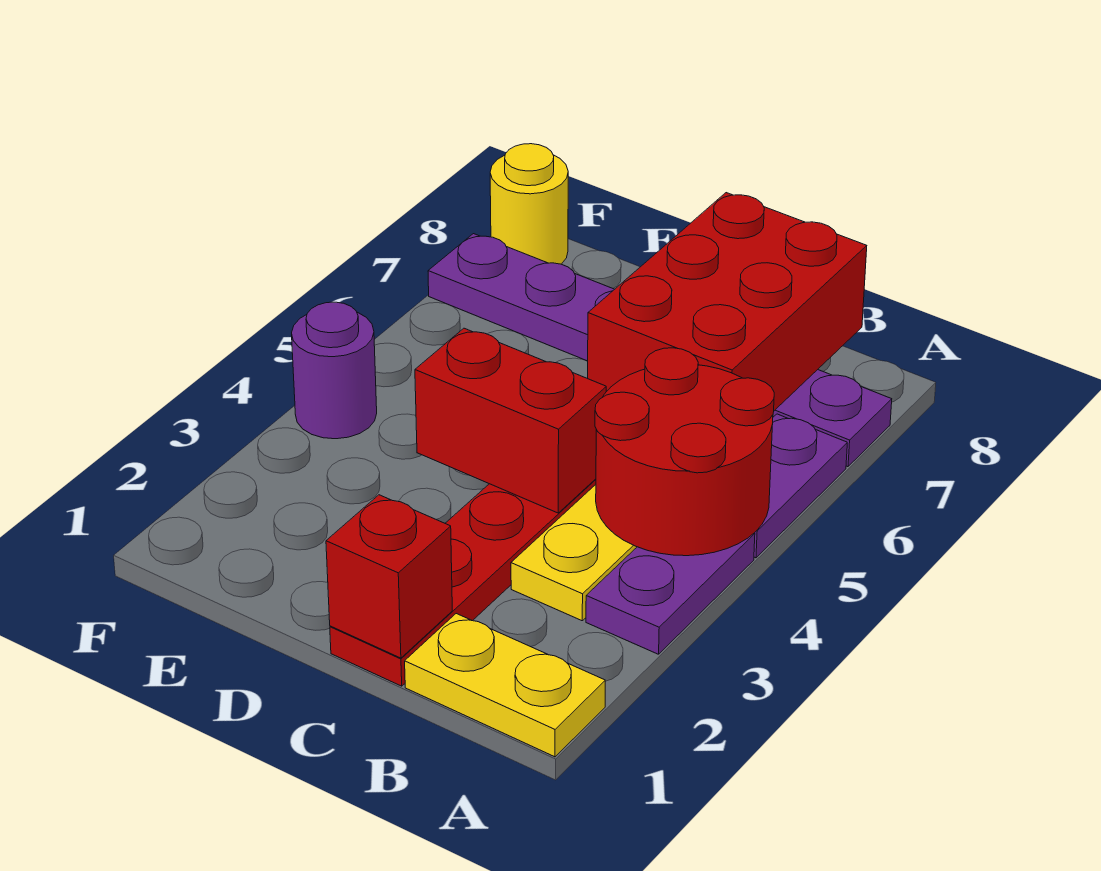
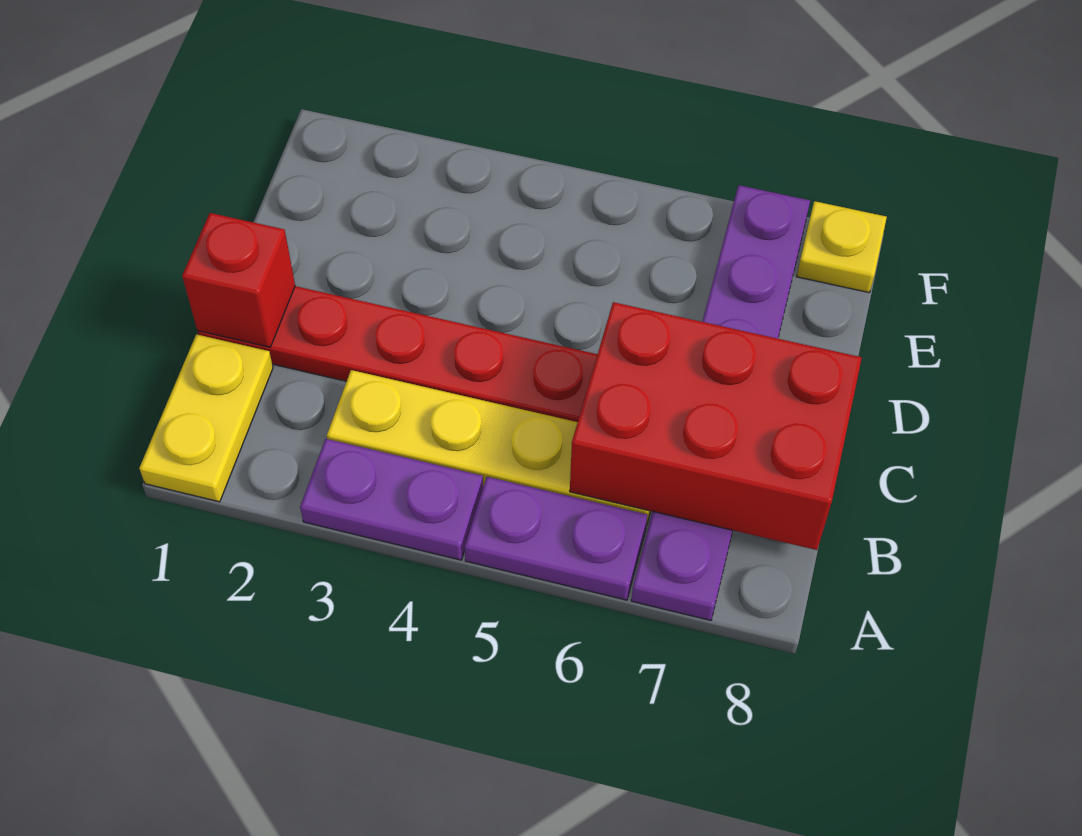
red round brick A4:B5 level 2 -> none
red brick C4:D4 level 2 -> none
purple round brick F4 level 1 -> none
yellow round brick F8 level 1 -> yellow plate F8 level 1

